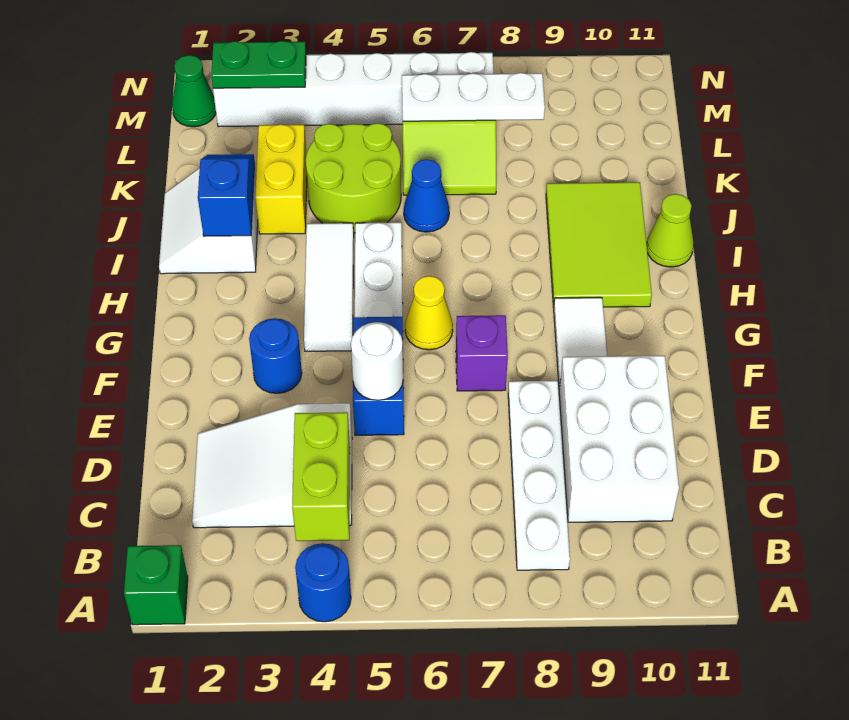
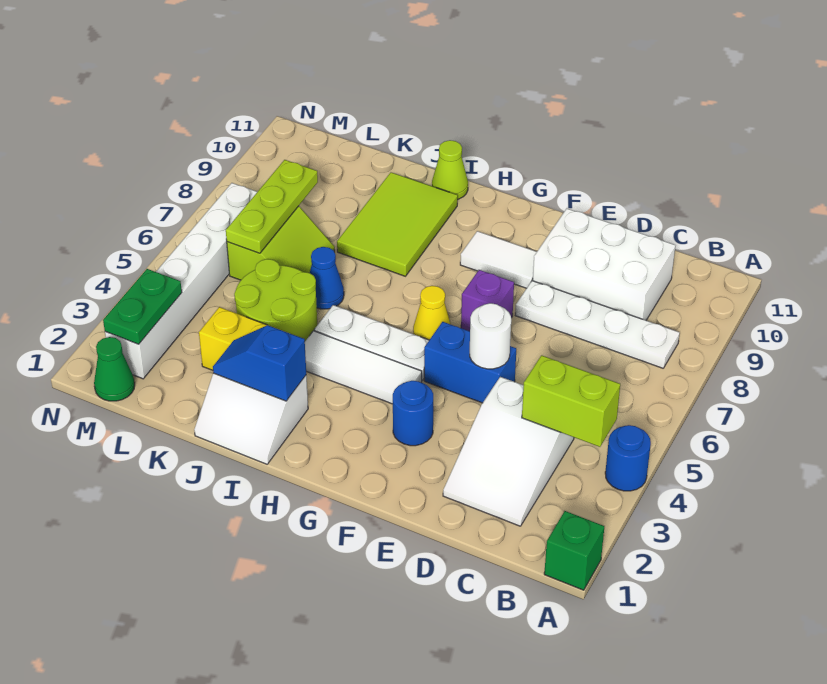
lime tile H9:J10 level 1 -> lime tile I8:J10 level 1
white plate L6:L8 level 2 -> lime plate L6:L8 level 2

